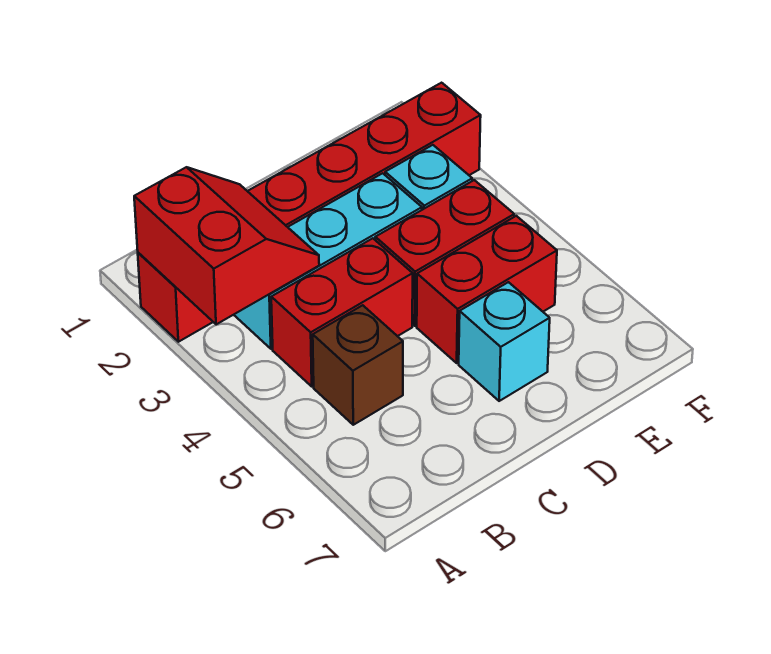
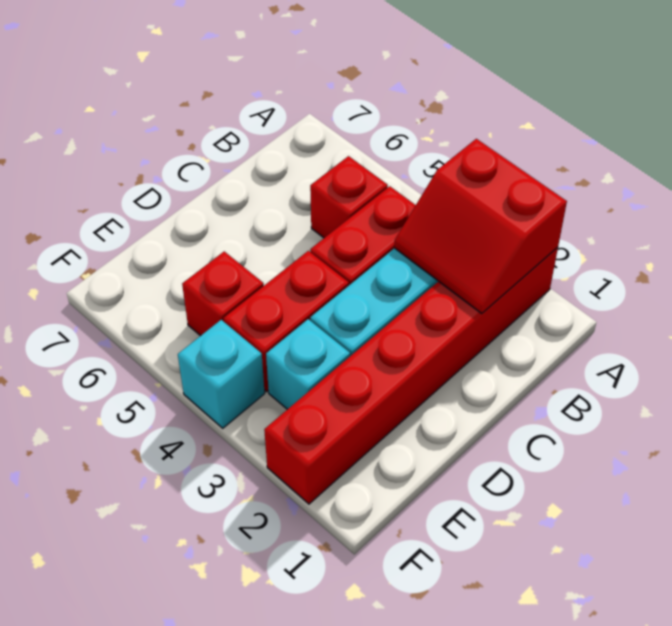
brown brick B5 level 1 -> red brick B5 level 1
red brick D5:E5 level 1 -> red brick E5 level 1
cyan brick D6 level 1 -> cyan brick F4 level 1

